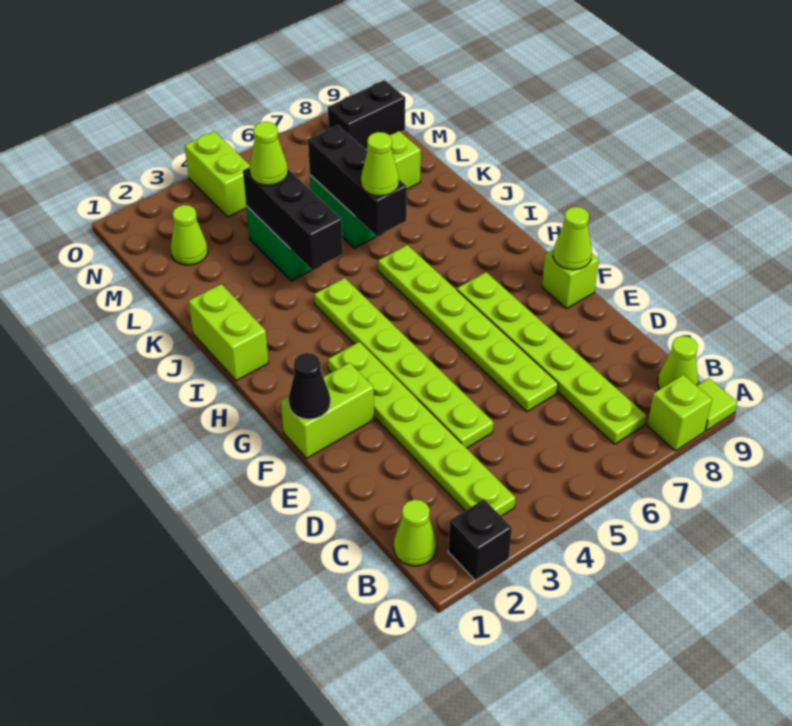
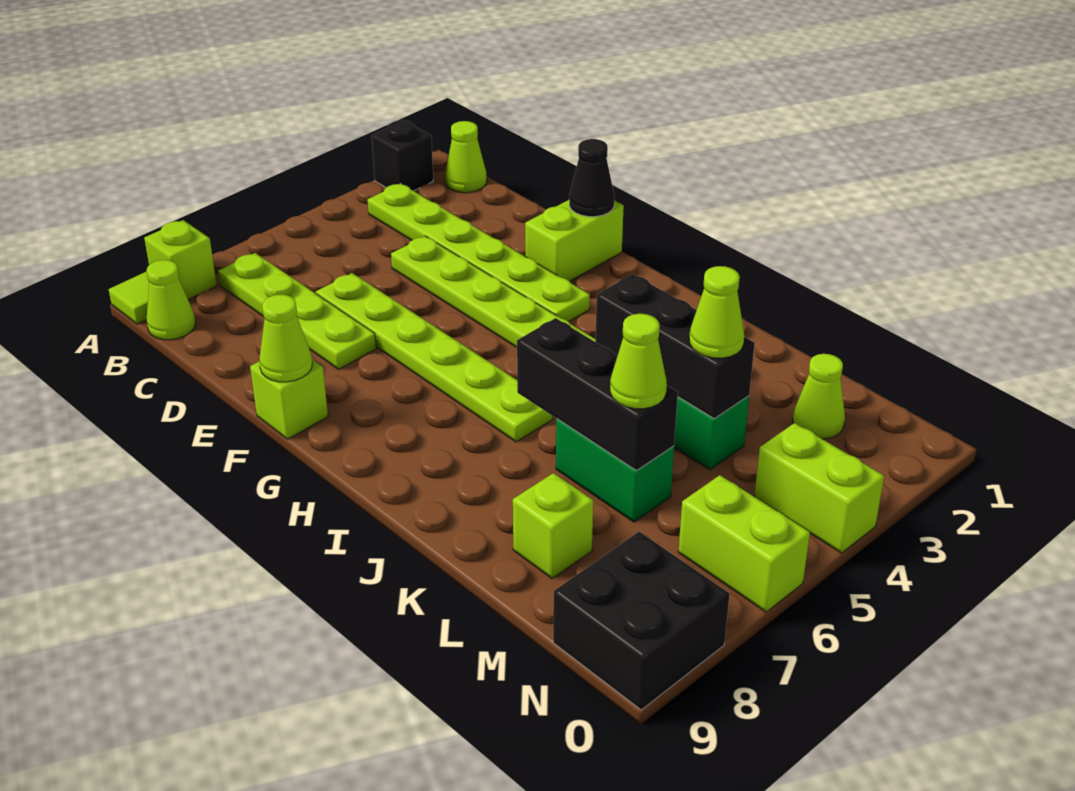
lime plate B7:G7 level 1 -> lime plate B7:E7 level 1
lime brick I1:J1 level 1 -> lime brick N6:O6 level 1
lime cone J6 level 3 -> lime cone L6 level 3
black brick N8:N9 level 1 -> black brick N8:O9 level 1

